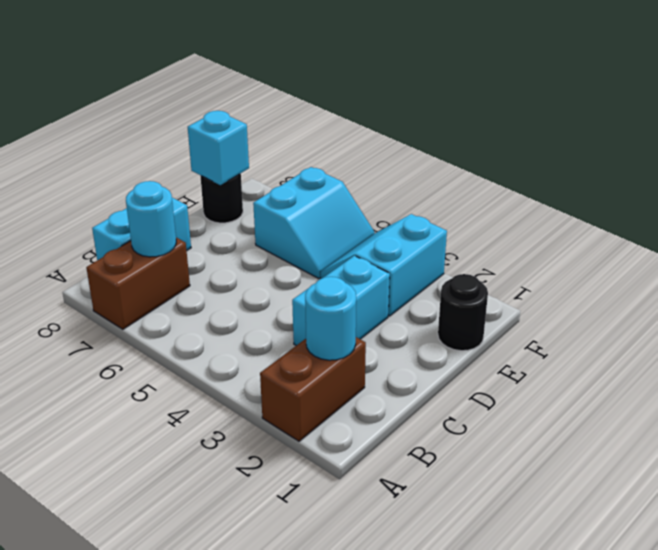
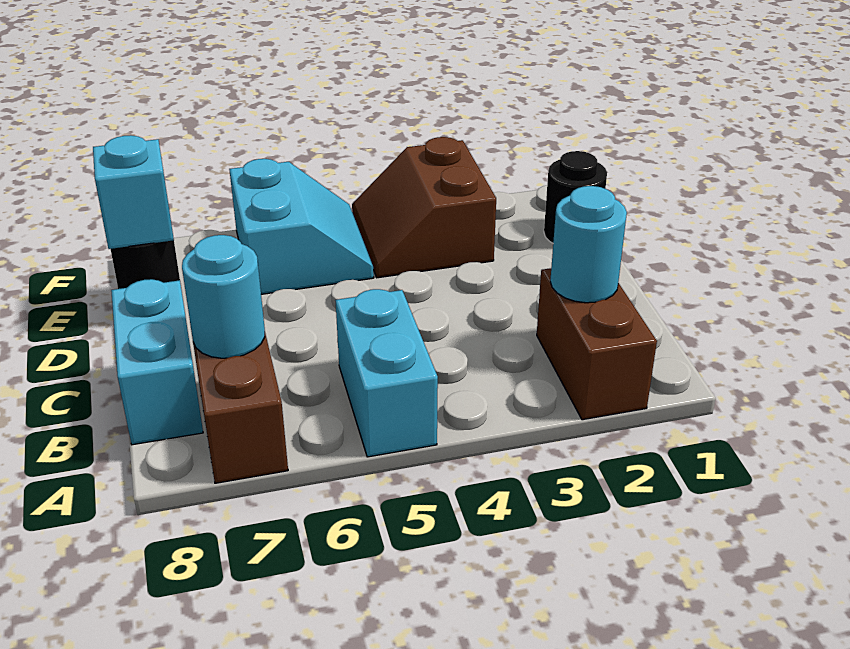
cyan brick C3:D3 level 1 -> cyan brick A5:B5 level 1
cyan slope E3:F4 level 1 top 3 -> brown slope E3:F4 level 1 top 3

